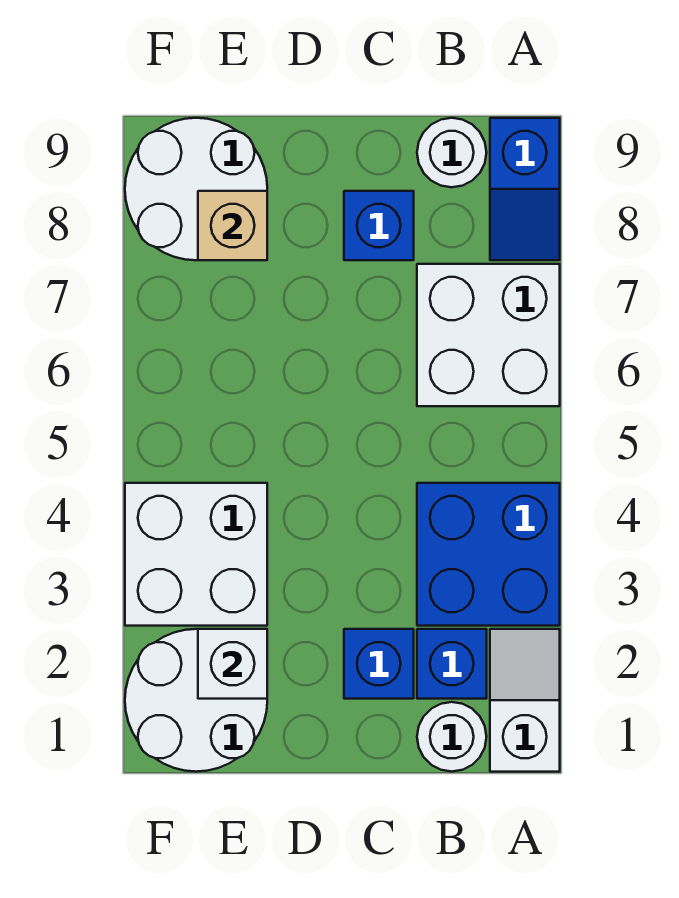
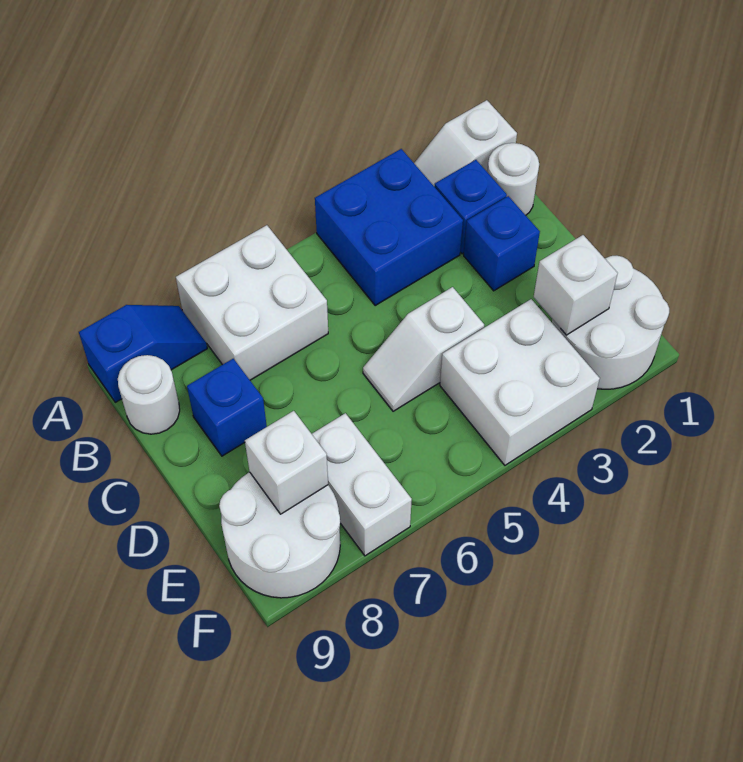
none -> white slope D4:D5 level 1 top 4
none -> white brick E7:F7 level 1
tan brick E8 level 2 -> white brick E8 level 2

